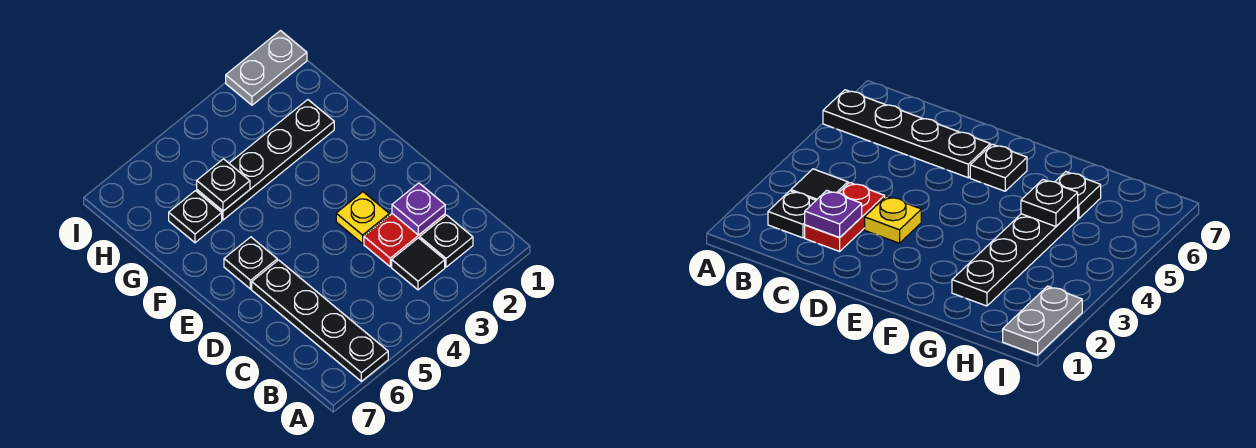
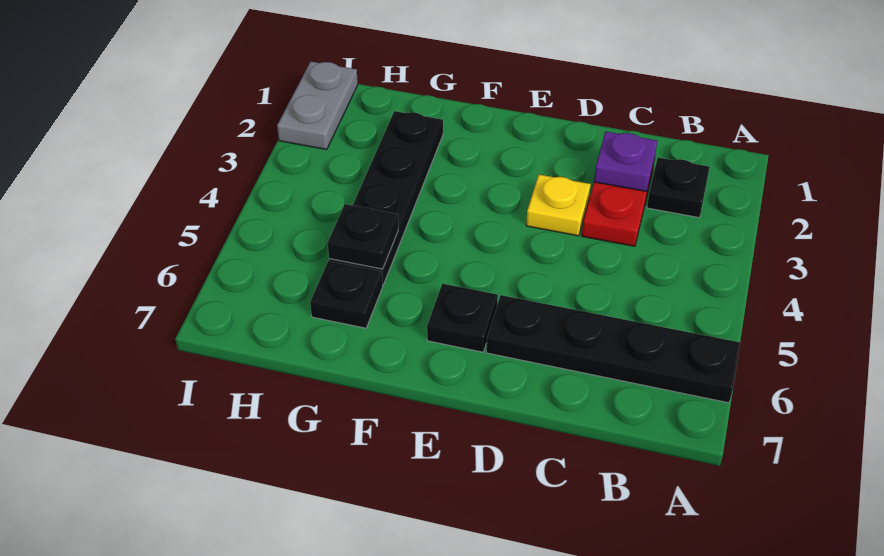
black tile B3 level 1 -> none

